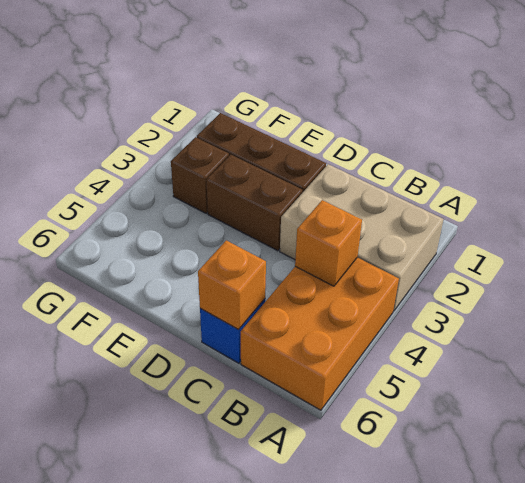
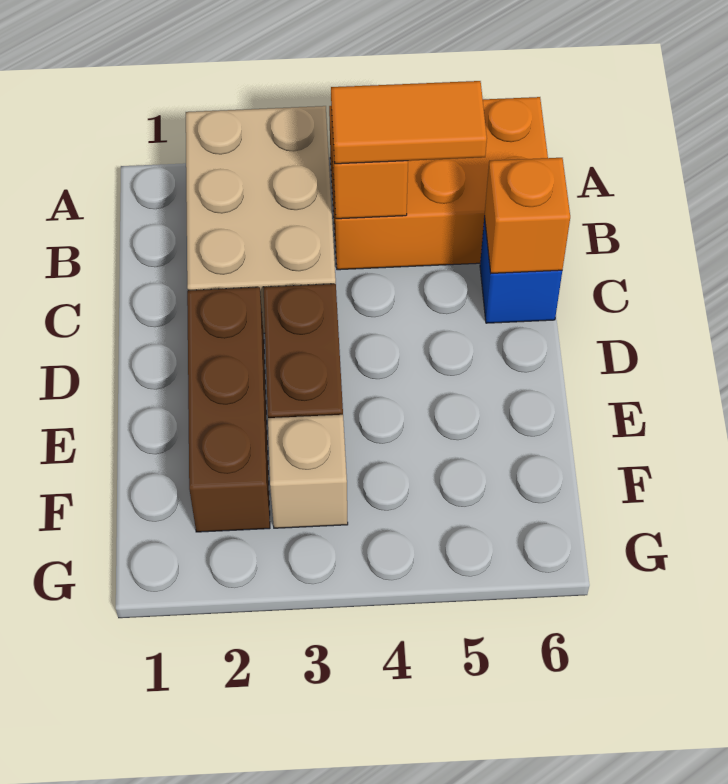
none -> orange tile B4:B5 level 3
brown brick F3 level 1 -> tan brick F3 level 1

